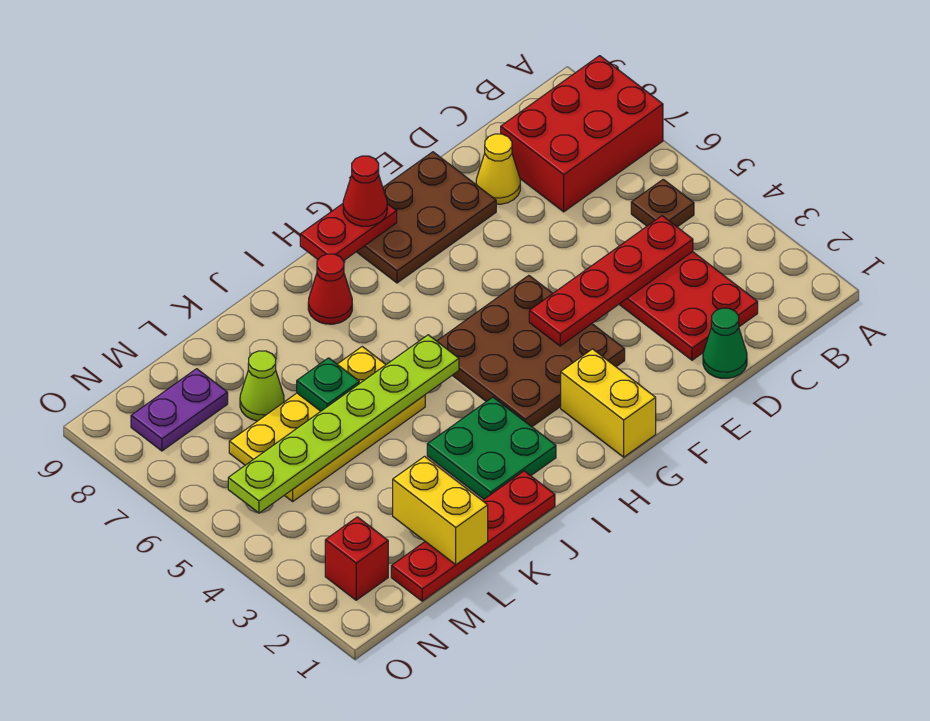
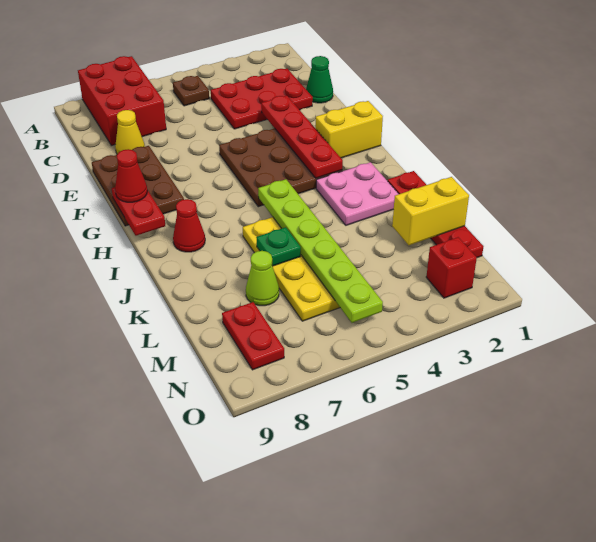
red plate C4:F4 level 2 -> red plate E3:H3 level 2
green plate I2:J3 level 1 -> pink plate I2:J3 level 1
purple plate M8:N8 level 1 -> red plate M8:N8 level 1

